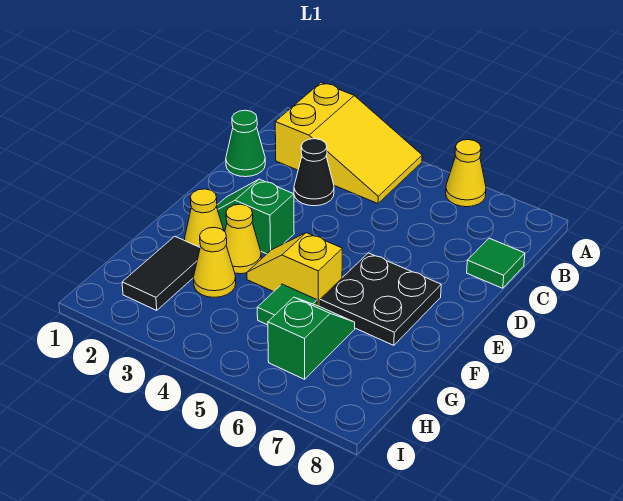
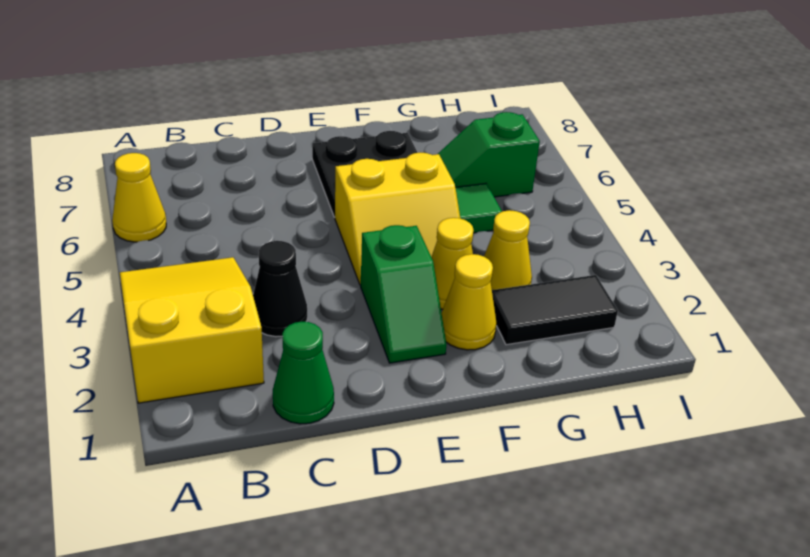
green tile C8 level 1 -> none
yellow slope F4:F5 level 1 top 5 -> yellow slope E4:F5 level 1 top 5

